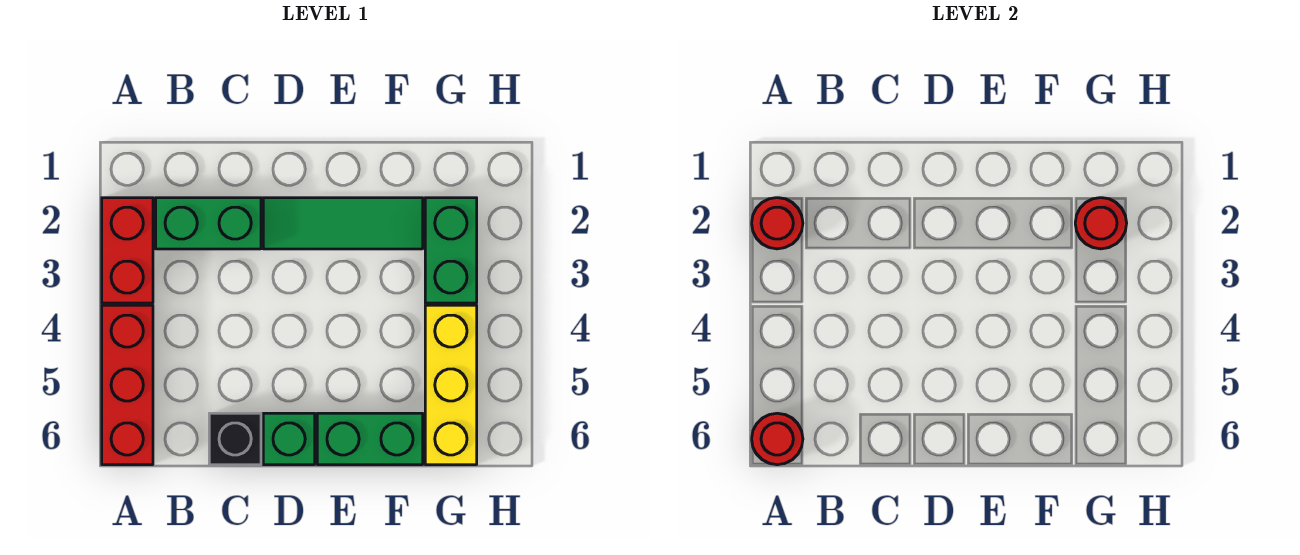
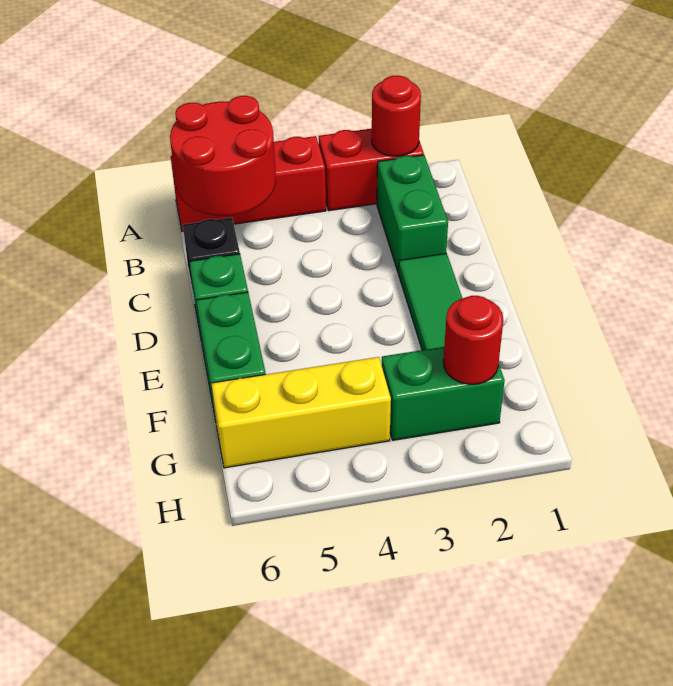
red round brick A6 level 2 -> red round brick A5:B6 level 2

